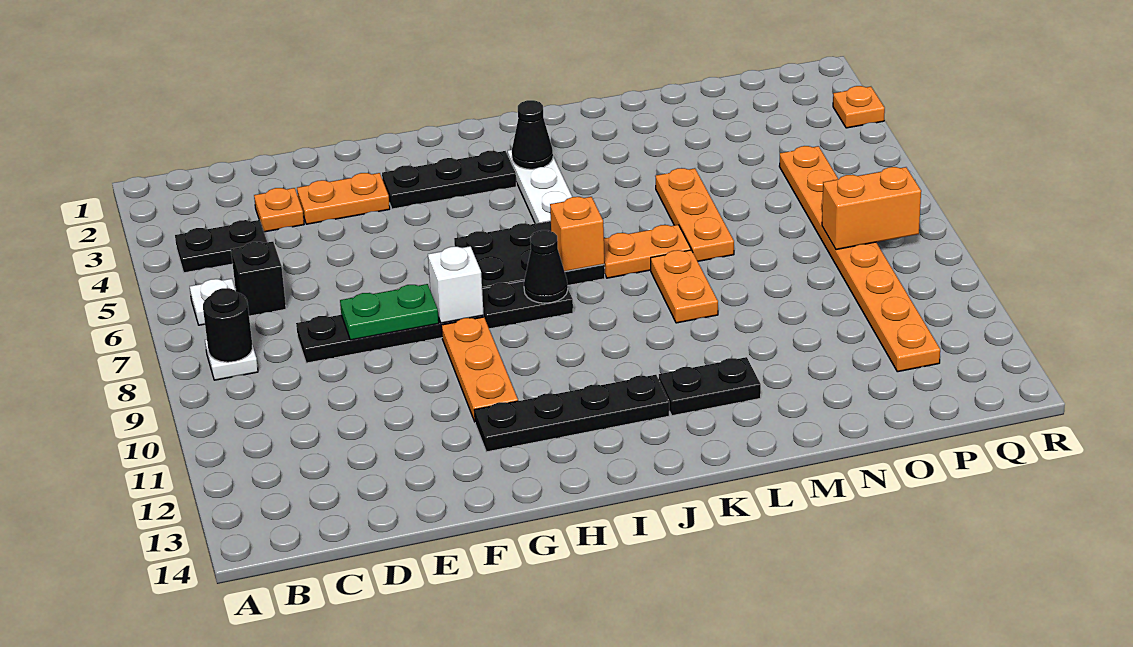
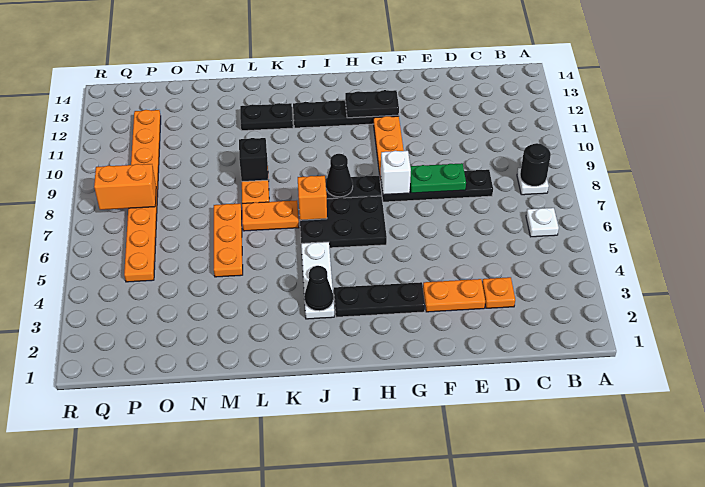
black plate B4:C4 level 1 -> black plate G12:H12 level 2
black brick C6 level 1 -> black brick L9 level 2
orange plate R3 level 1 -> none

